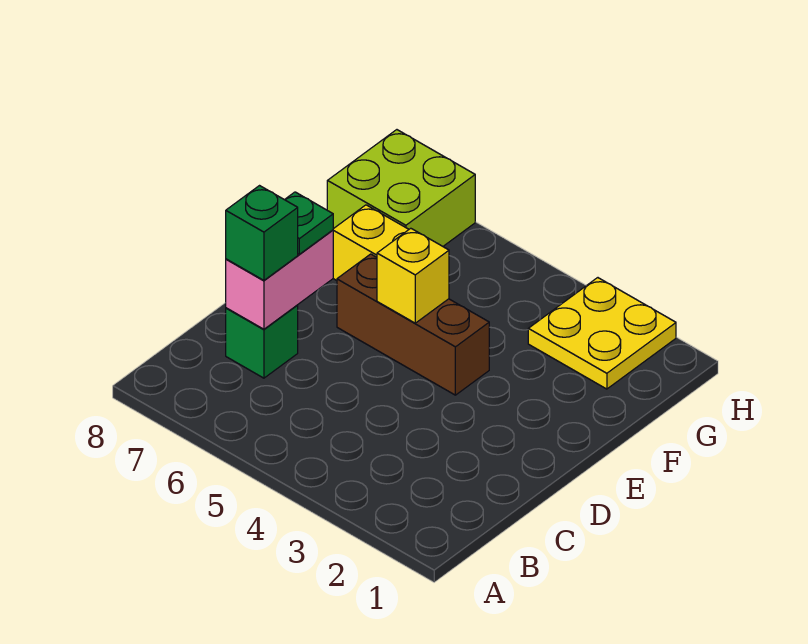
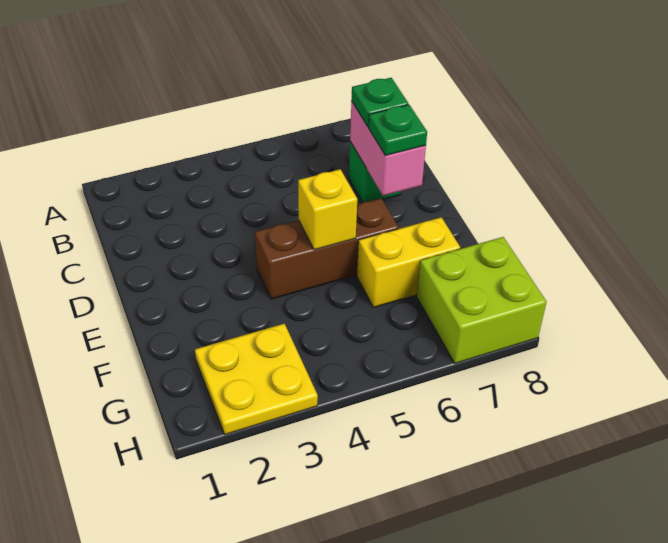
green brick C7 level 3 -> green plate C7 level 3

